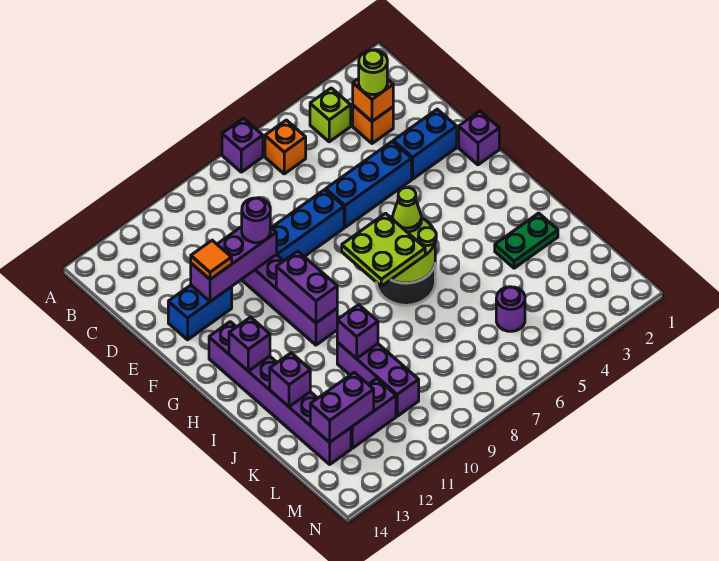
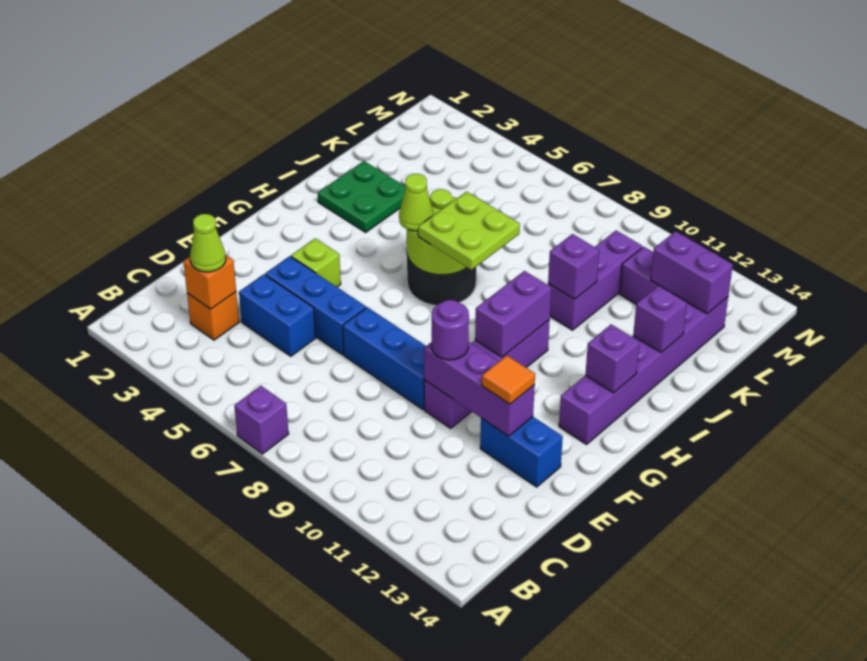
lime brick B4 level 1 -> lime brick F4 level 1
orange brick B6 level 1 -> none
lime round brick C3 level 3 -> lime cone C3 level 3
blue brick E2:E3 level 1 -> blue brick D4:D5 level 1
purple brick F1 level 1 -> none
green plate J2:J3 level 1 -> green plate I2:J3 level 1
purple round brick L5 level 1 -> none

